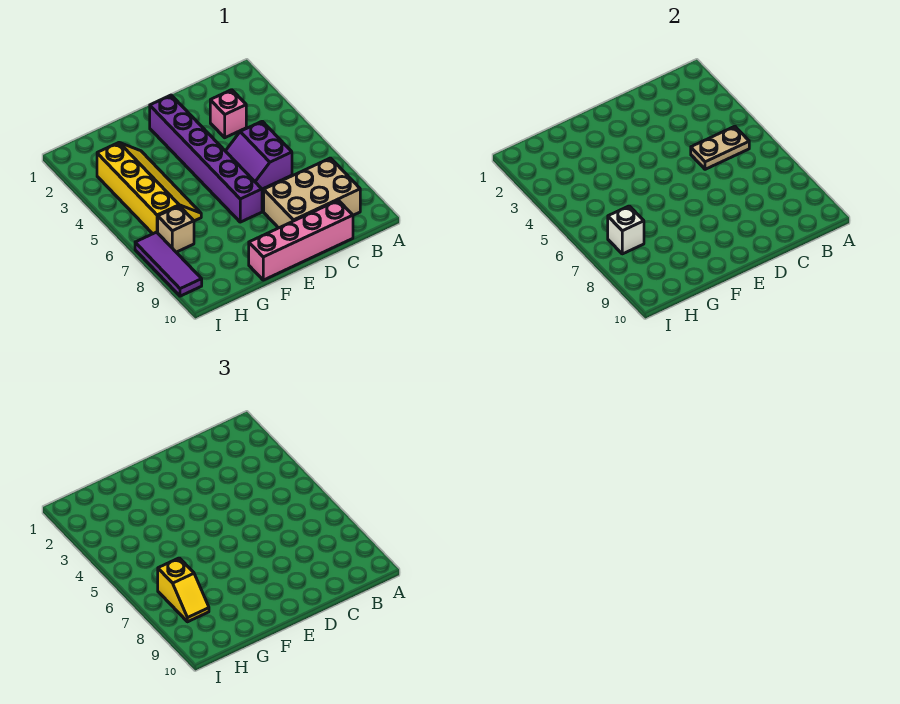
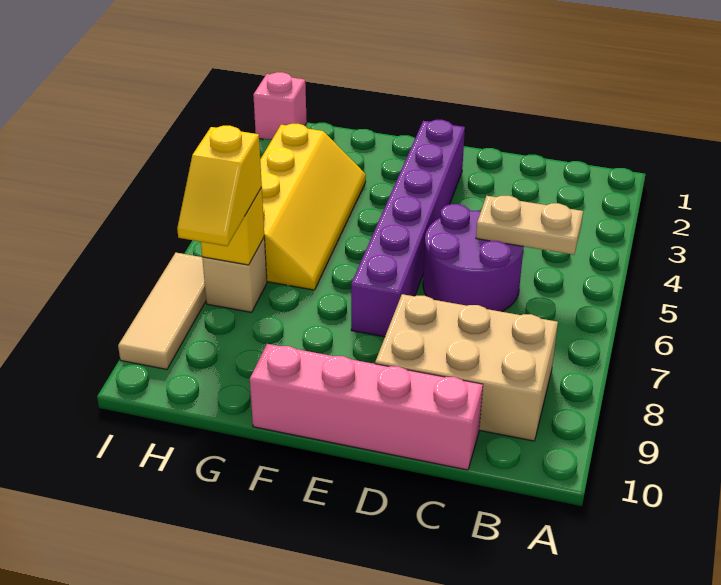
pink brick C3 level 1 -> pink brick I1 level 1
purple slope C5:D6 level 1 top C -> purple round brick C5:D6 level 1
white brick H7 level 2 -> yellow brick H7 level 2
purple tile I7:I9 level 1 -> tan tile I7:I9 level 1

